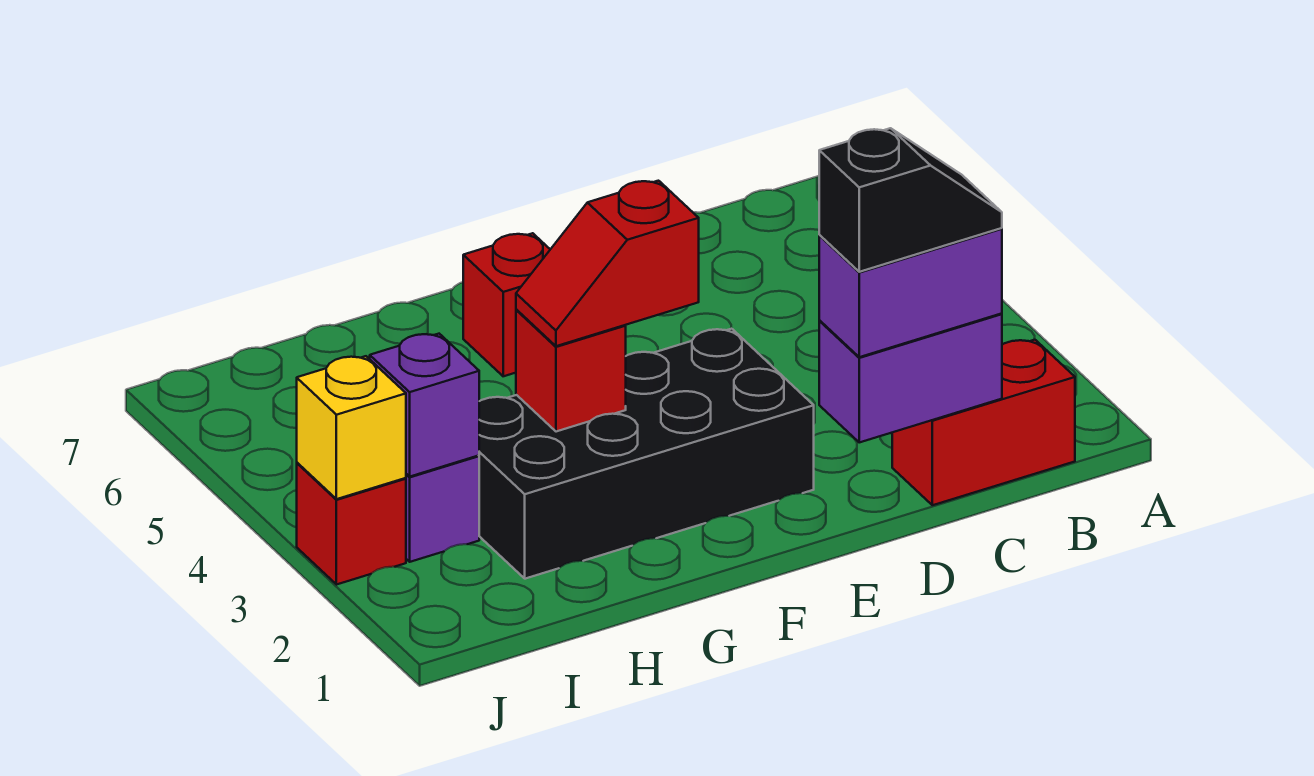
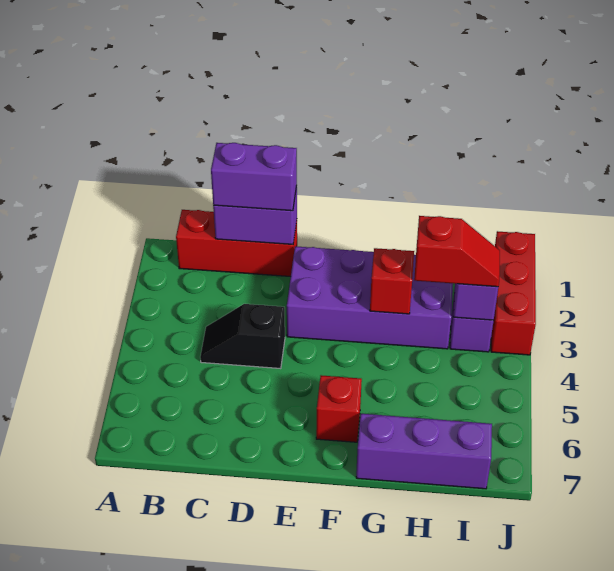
red brick B1:C1 level 1 -> red brick B1:D1 level 1
black slope C1:D1 level 4 top D -> black slope C4:D4 level 1 top D
black brick E2:H3 level 1 -> purple brick E2:H3 level 1
red slope F3:G3 level 3 top F -> red slope H3:I3 level 3 top H
none -> purple brick G7:I7 level 1
red brick J3 level 1 -> red brick J1:J3 level 1
yellow brick J3 level 2 -> none

